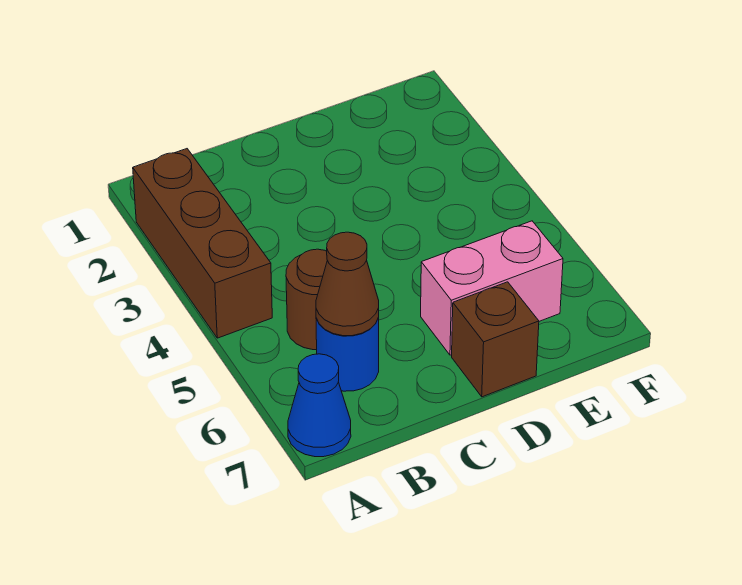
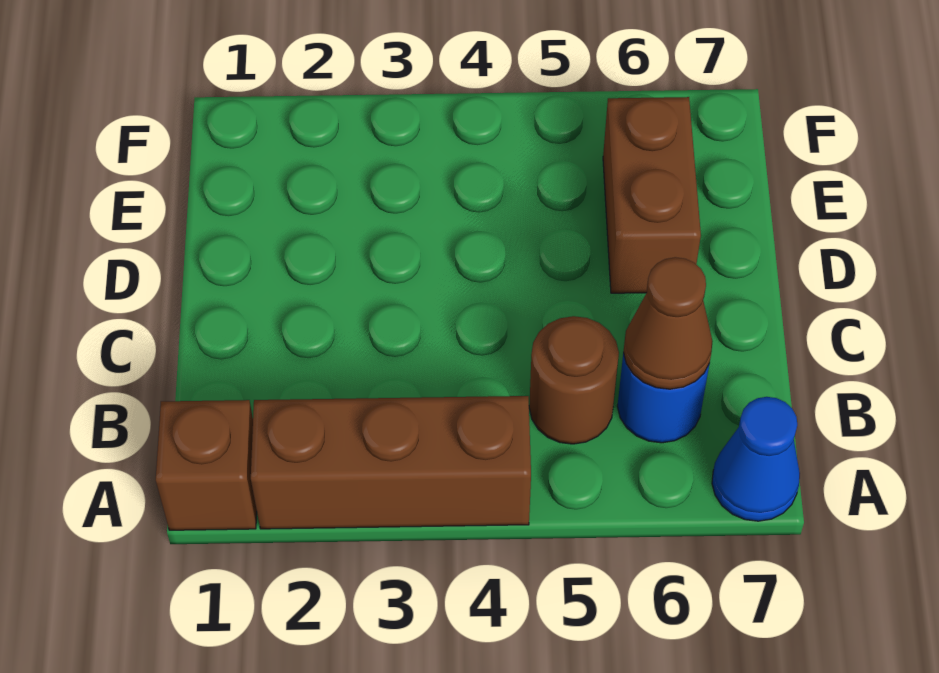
pink brick D6:E6 level 1 -> brown brick D6:E6 level 1
brown brick D7 level 1 -> brown brick A1 level 1

